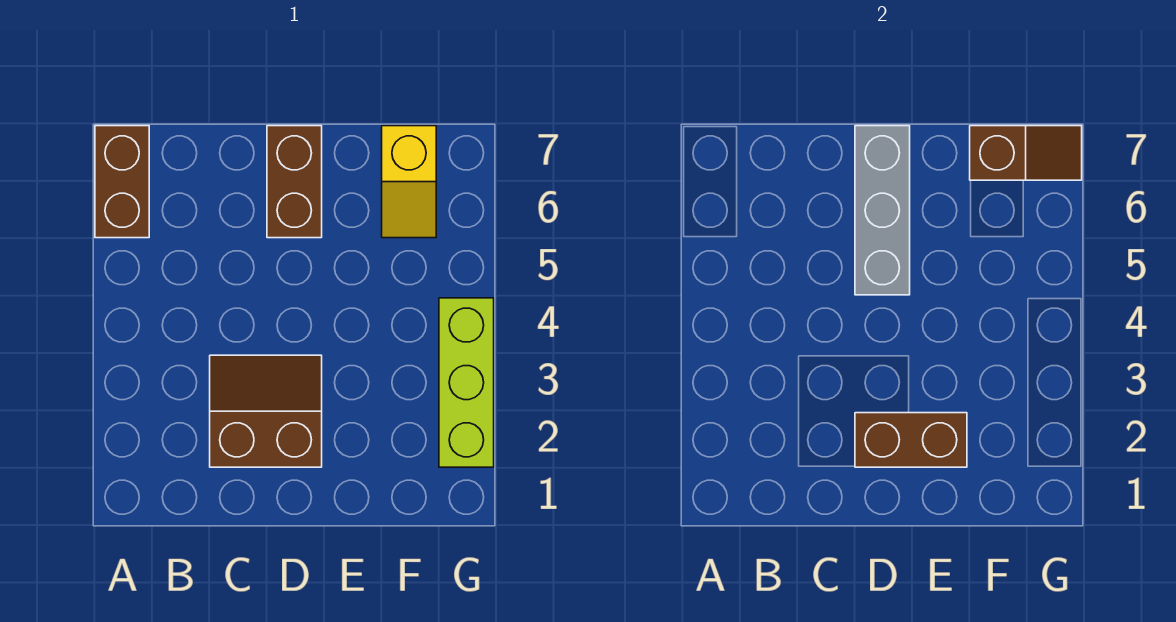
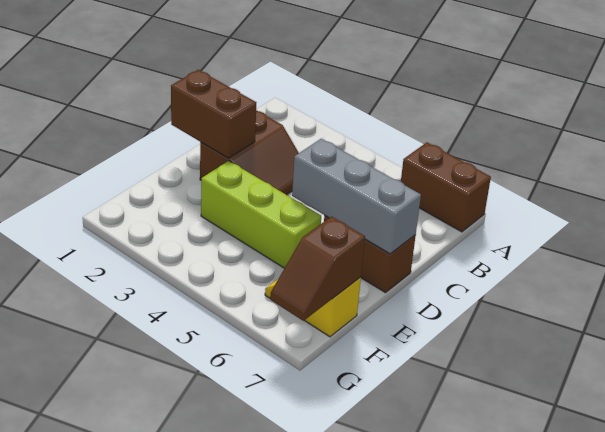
brown brick D2:E2 level 2 -> brown brick D1:D2 level 2
lime brick G2:G4 level 1 -> lime brick E3:E5 level 1

